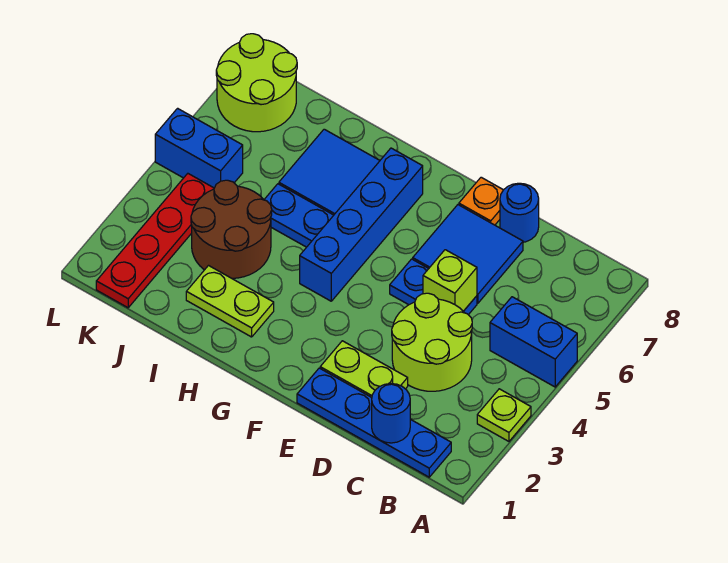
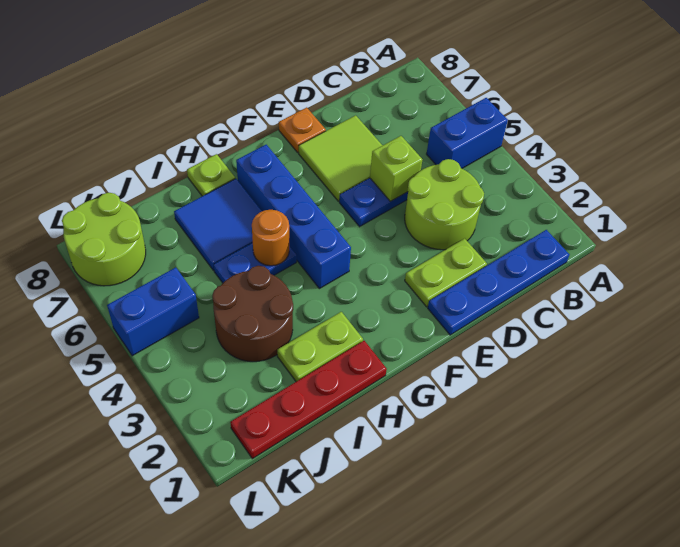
lime plate A3 level 1 -> lime plate H8 level 1
blue round brick C1 level 2 -> none
blue tile D6:E7 level 1 -> lime tile D6:E7 level 1
blue round brick D8 level 1 -> none
none -> orange round brick H5 level 2
red plate K1:K4 level 1 -> red plate H1:K1 level 1

